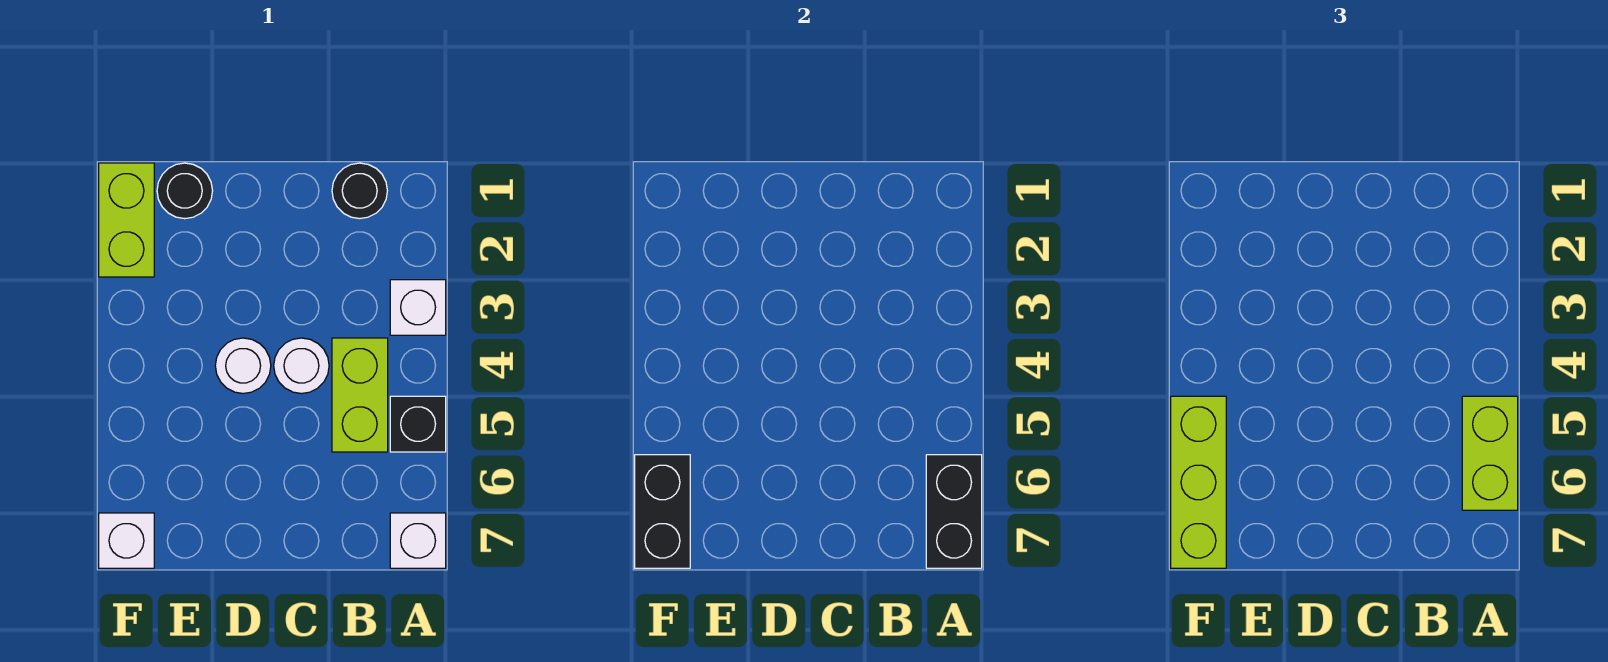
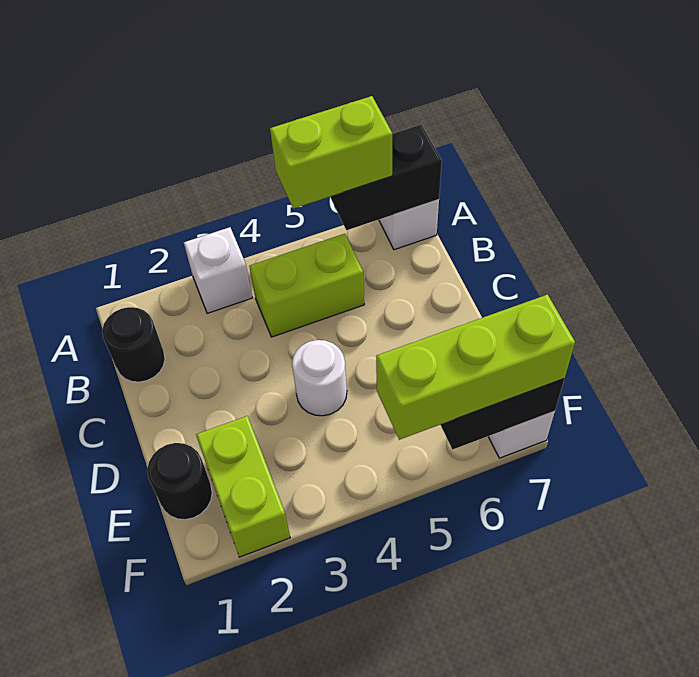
black brick A5 level 1 -> none
white round brick C4 level 1 -> none
lime brick F1:F2 level 1 -> lime brick E2:F2 level 1

